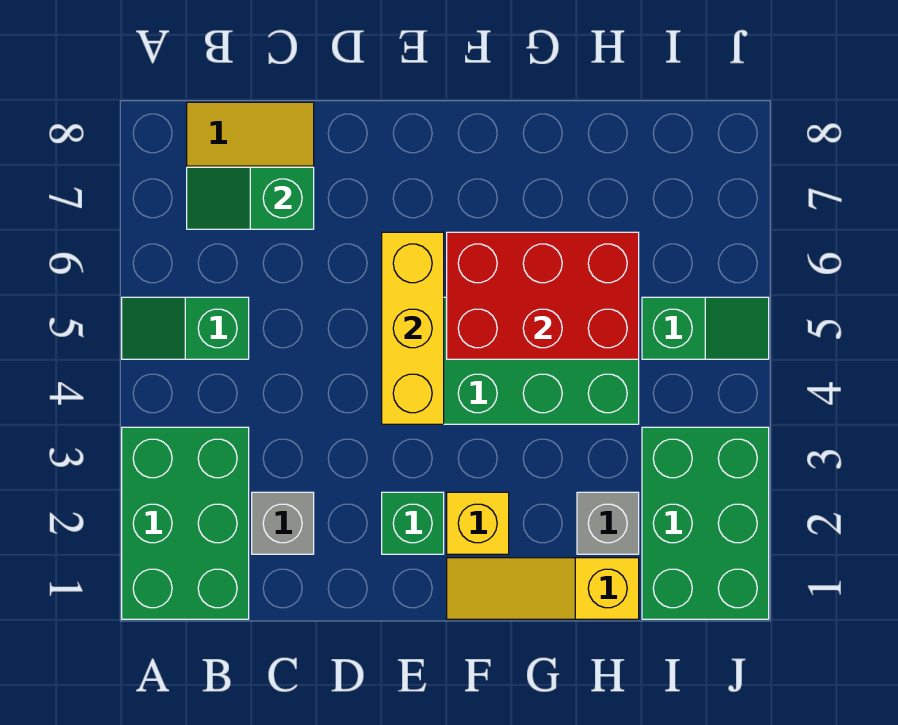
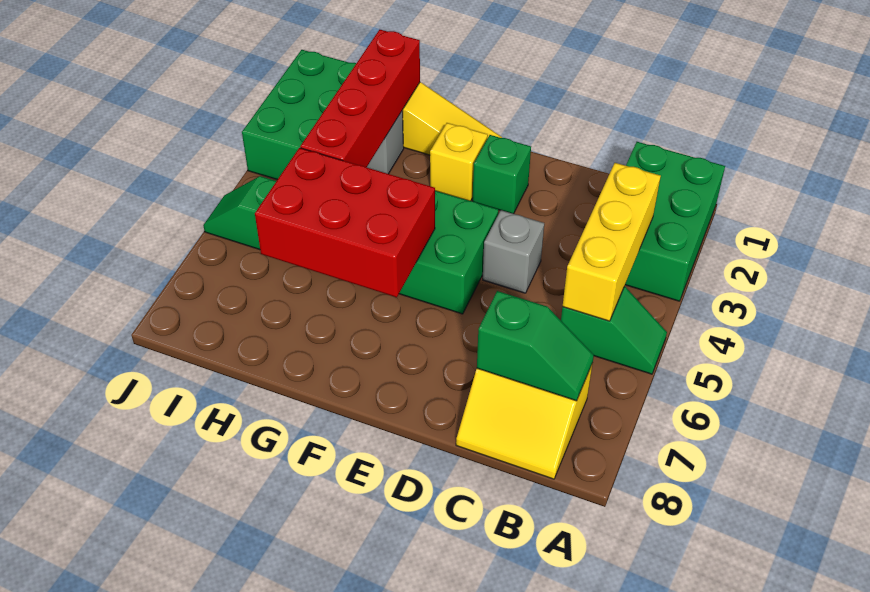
grey brick C2 level 1 -> grey brick D4 level 1
yellow brick E4:E6 level 2 -> yellow brick B3:B5 level 2
none -> red brick H1:H4 level 2

